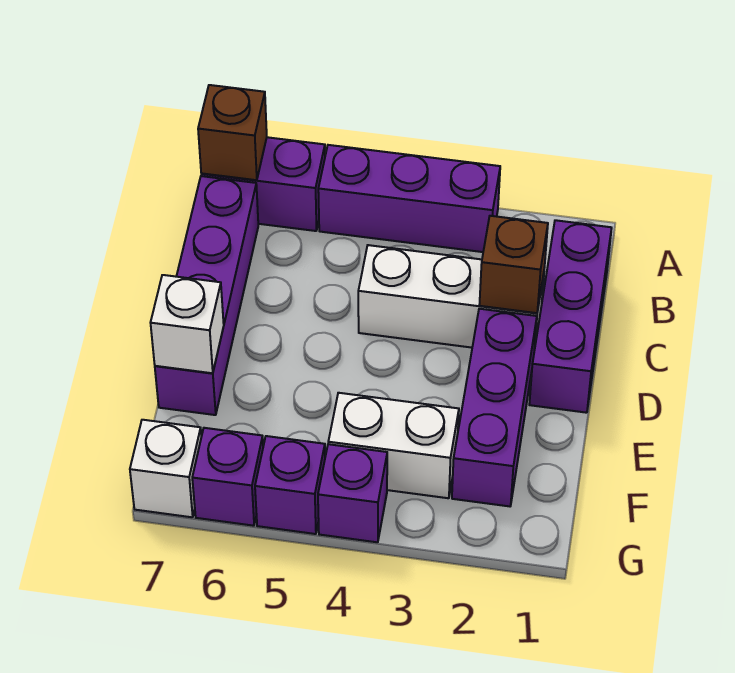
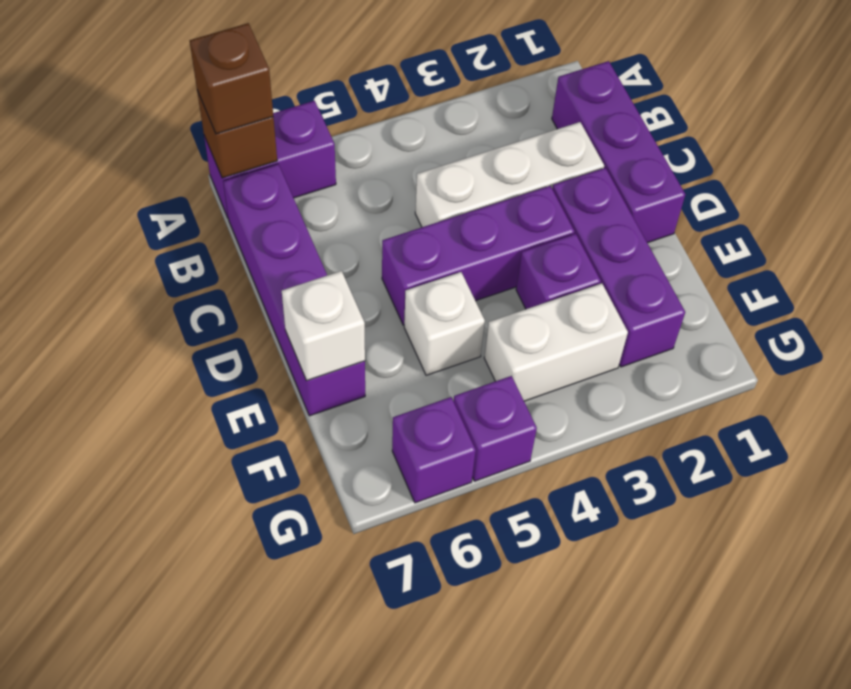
purple brick A3:A5 level 1 -> purple brick D3:D5 level 1
brown brick C2 level 2 -> brown brick A7 level 3
purple brick G4 level 1 -> purple brick E3 level 1
white brick G7 level 1 -> white brick E5 level 1

